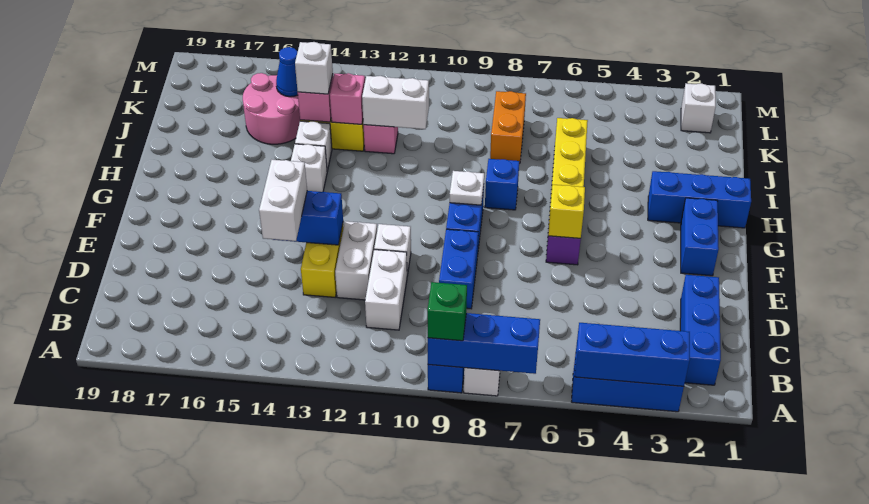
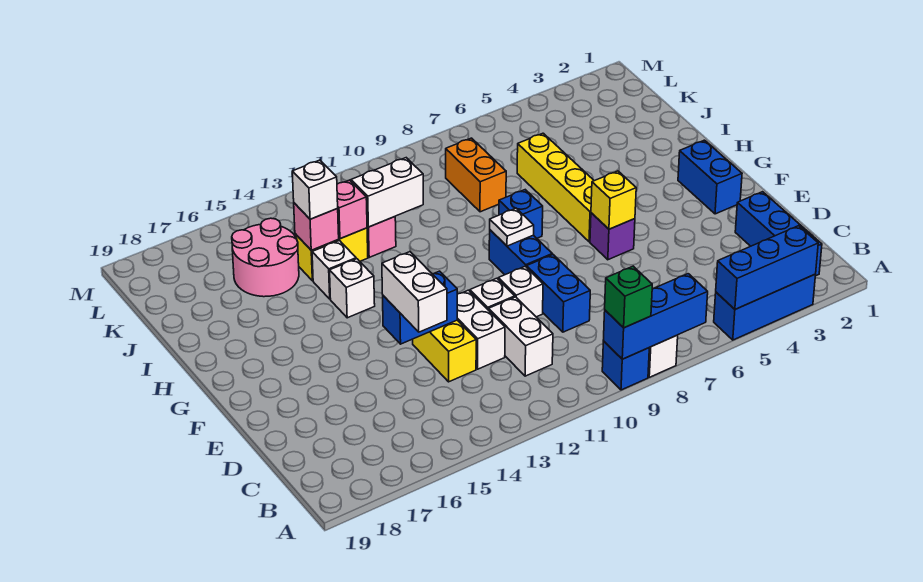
blue brick H1:H3 level 1 -> none
blue cone K15 level 2 -> none
white brick L2 level 1 -> white brick E10 level 1

